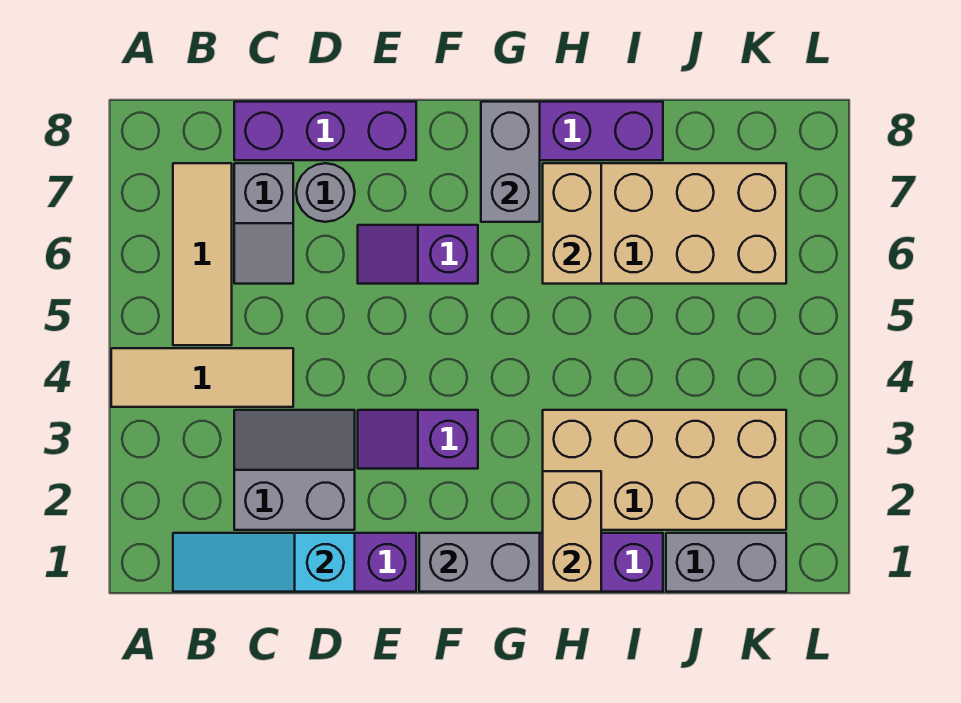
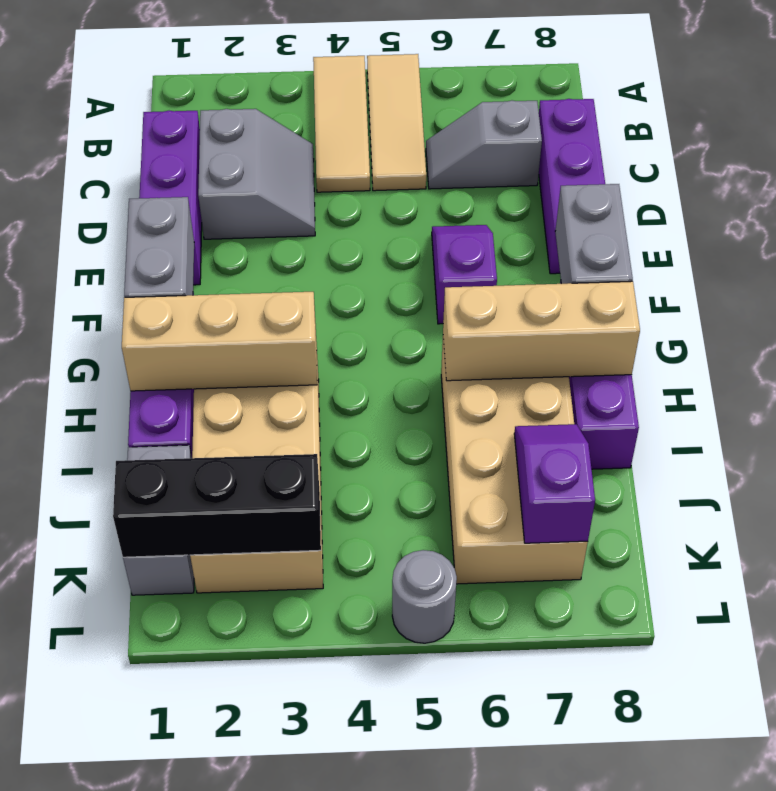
cyan slope B1:D1 level 2 top D -> none
tan tile B5:B7 level 1 -> tan tile A5:C5 level 1
grey round brick D7 level 1 -> grey round brick L5 level 1
purple slope E3:F3 level 1 top F -> purple slope J7:K7 level 2 top K
grey brick G7:G8 level 2 -> grey brick F8:G8 level 2
tan brick H1:H2 level 2 -> tan brick H1:H3 level 2
tan brick H6:H7 level 2 -> tan brick H6:H8 level 2
none -> black brick K1:K3 level 2

